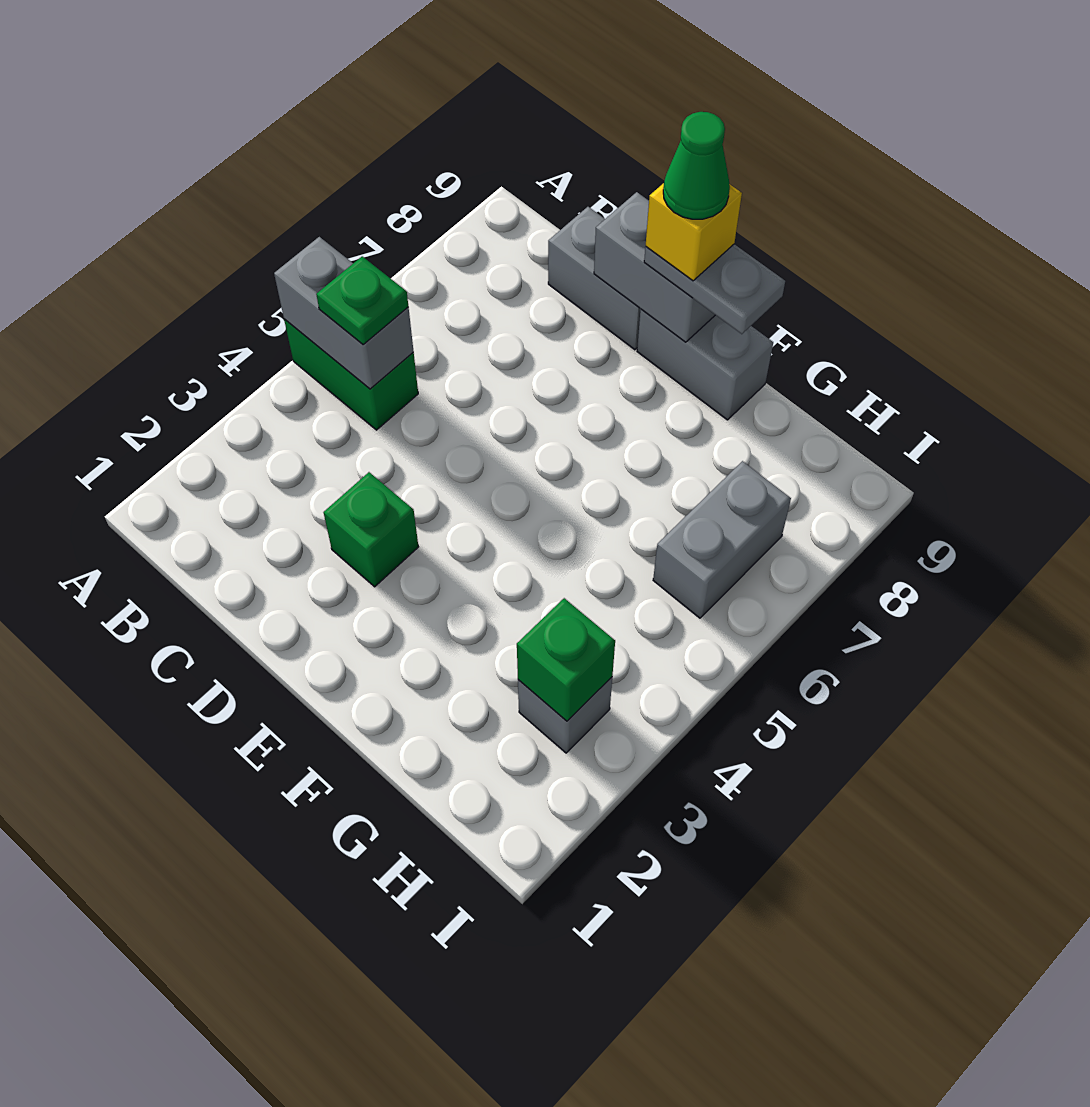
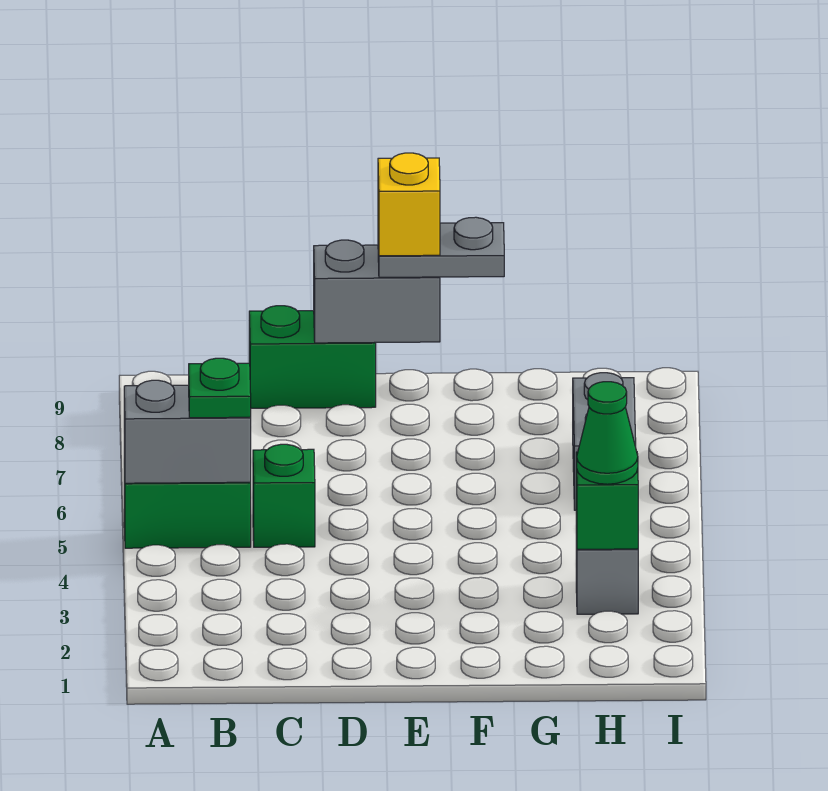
grey brick C9:D9 level 1 -> green brick C9:D9 level 1
green brick D3 level 1 -> green brick C5 level 1
grey brick E9:F9 level 1 -> none
green cone E9 level 5 -> green cone H3 level 3

